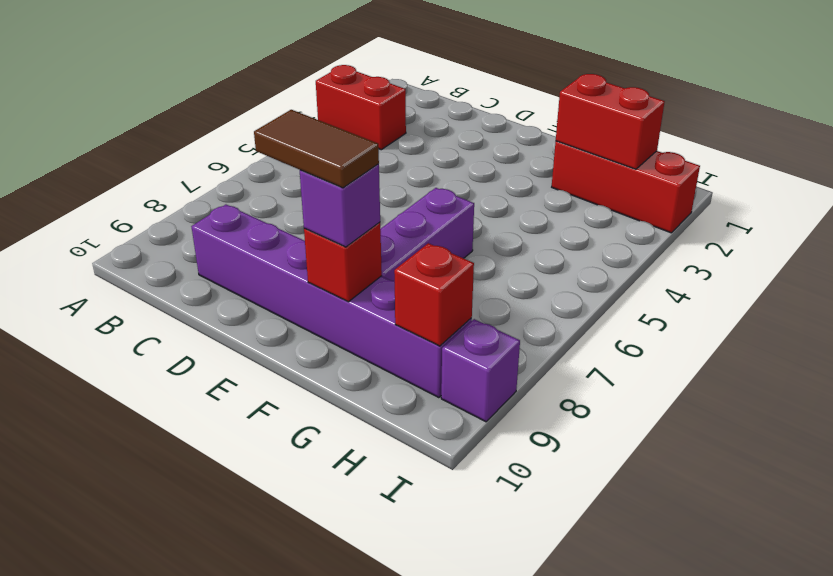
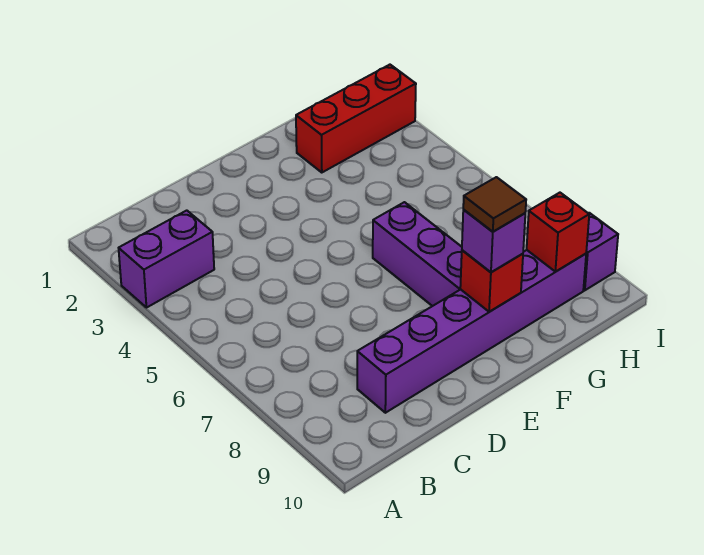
red brick A3:B3 level 1 -> purple brick A3:B3 level 1
brown tile E9:F9 level 4 -> brown tile F9 level 4
red brick G2:H2 level 2 -> none

